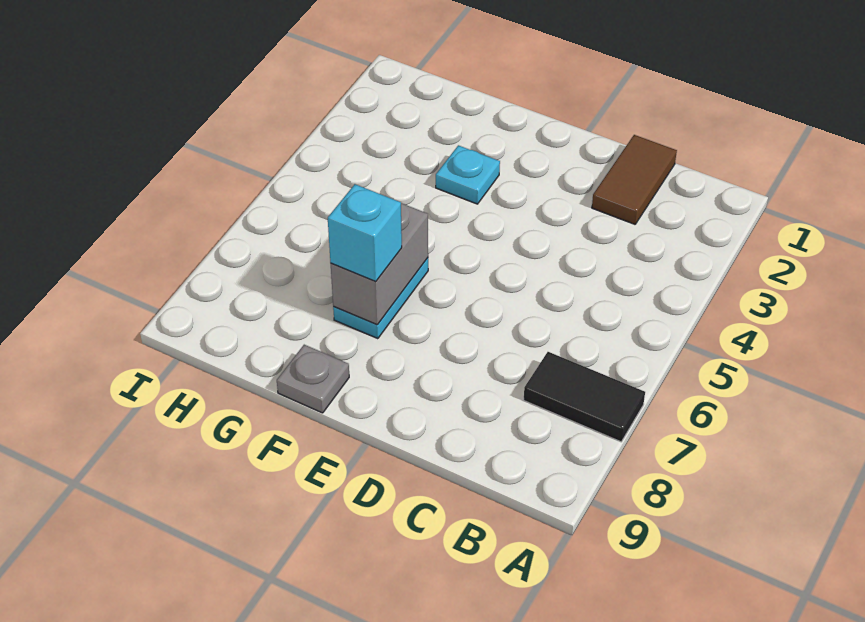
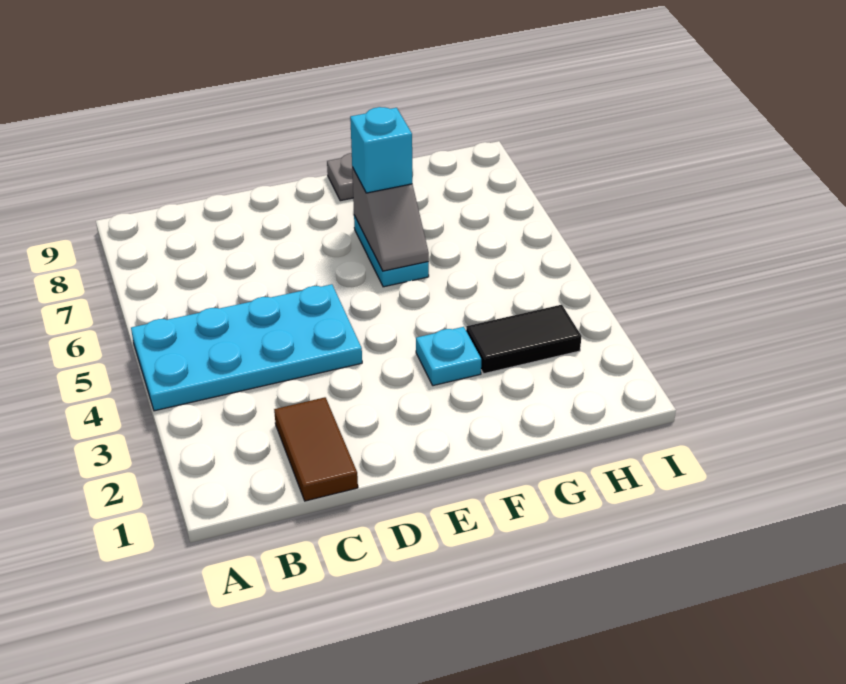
none -> cyan plate A4:D5 level 1
black tile A7:B7 level 1 -> black tile G3:H3 level 1
grey brick F6:F7 level 2 -> grey slope F6:F7 level 2 top 7

